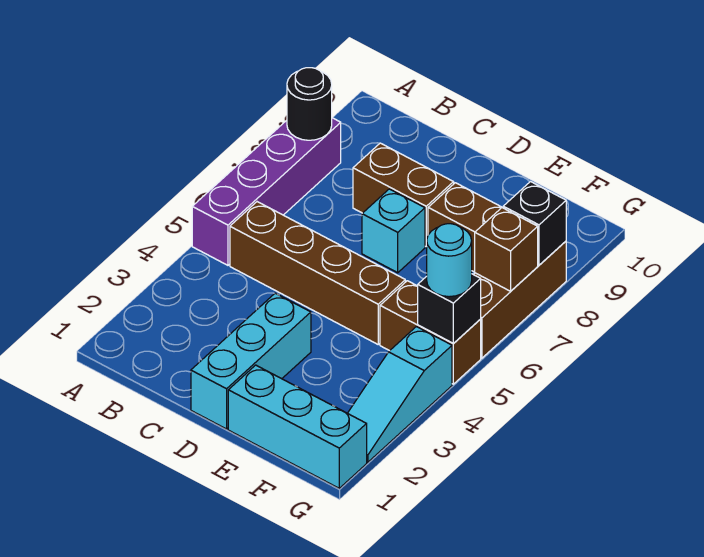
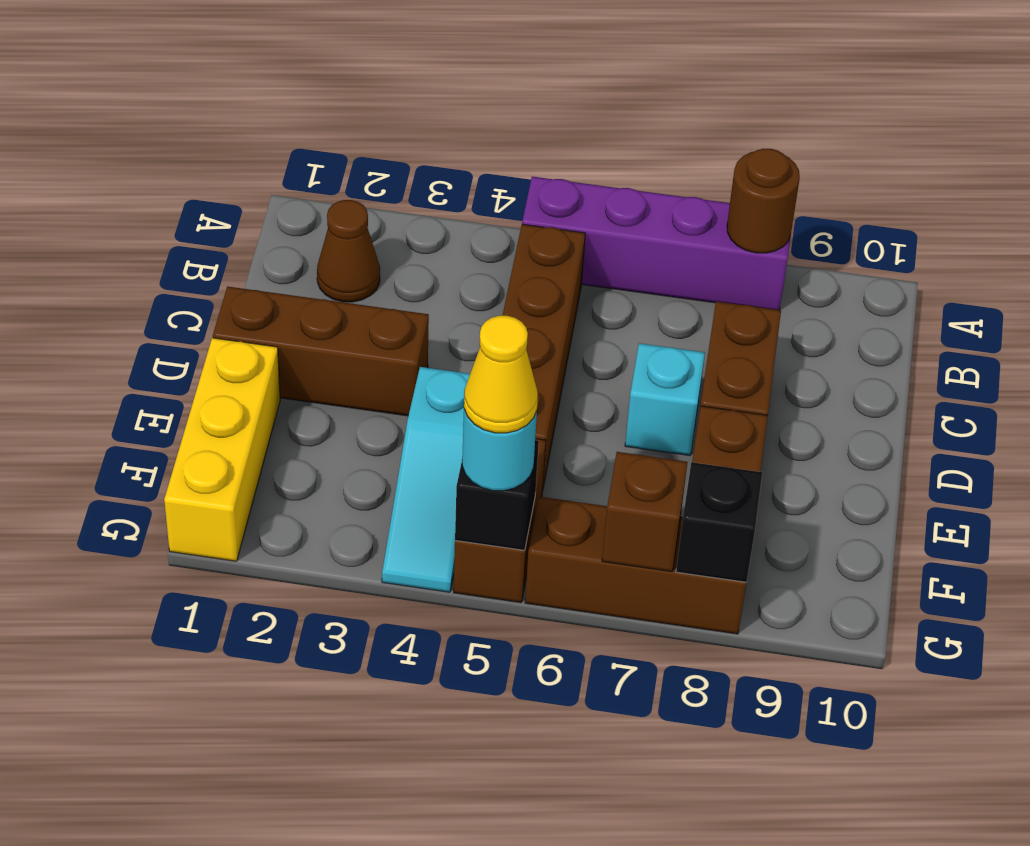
black round brick A8 level 2 -> brown round brick A8 level 2
none -> brown cone B2 level 1
cyan brick D1:D3 level 1 -> brown brick D1:D3 level 1
cyan brick E1:G1 level 1 -> yellow brick E1:G1 level 1
cyan slope G2:G4 level 1 top 4 -> cyan slope E4:G4 level 1 top E
none -> yellow cone G5 level 4

